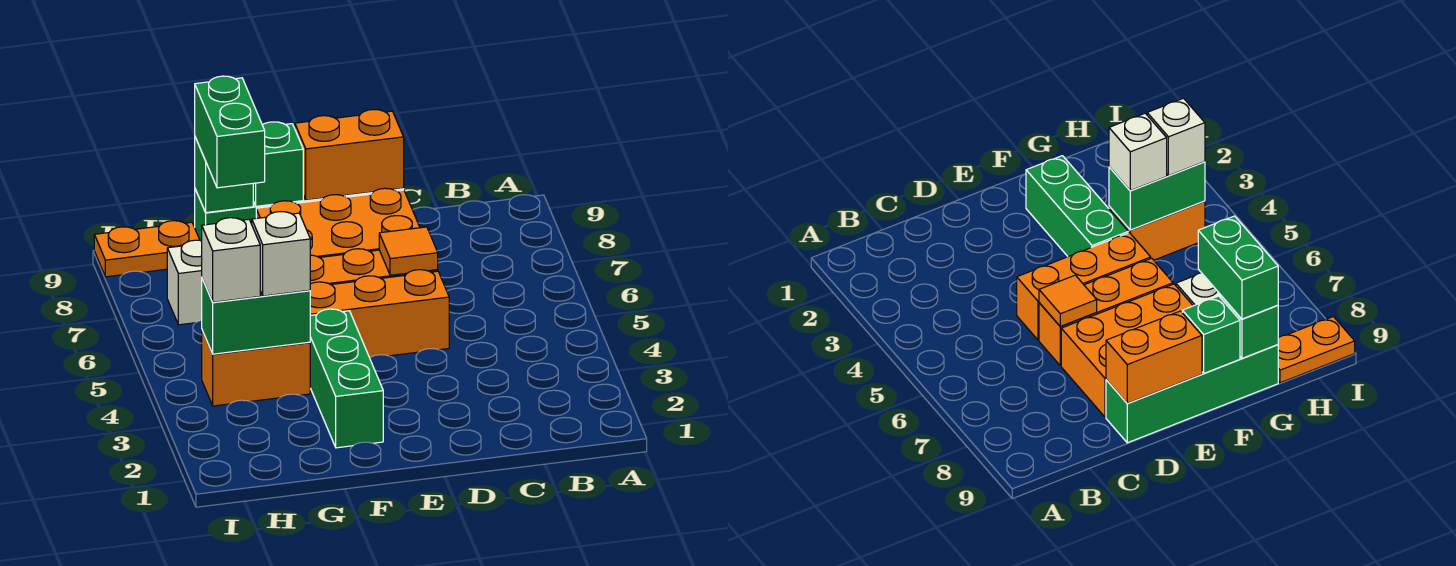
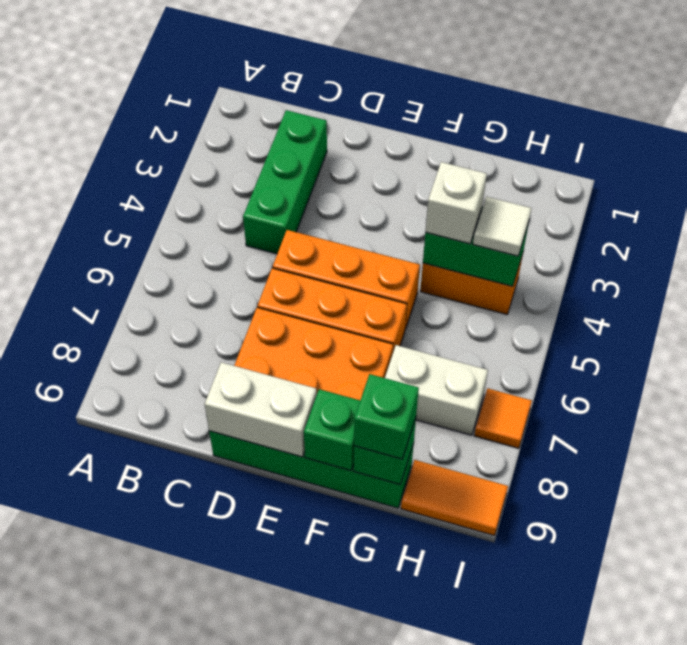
orange tile D6 level 2 -> orange tile I7 level 1
orange brick D9:E9 level 2 -> white brick D9:E9 level 2
green brick F2:F4 level 1 -> green brick C2:C4 level 1
green brick G8:G9 level 3 -> green brick G9 level 3
white brick H4 level 3 -> white tile H4 level 3
orange plate H9:I9 level 1 -> orange tile H9:I9 level 1

